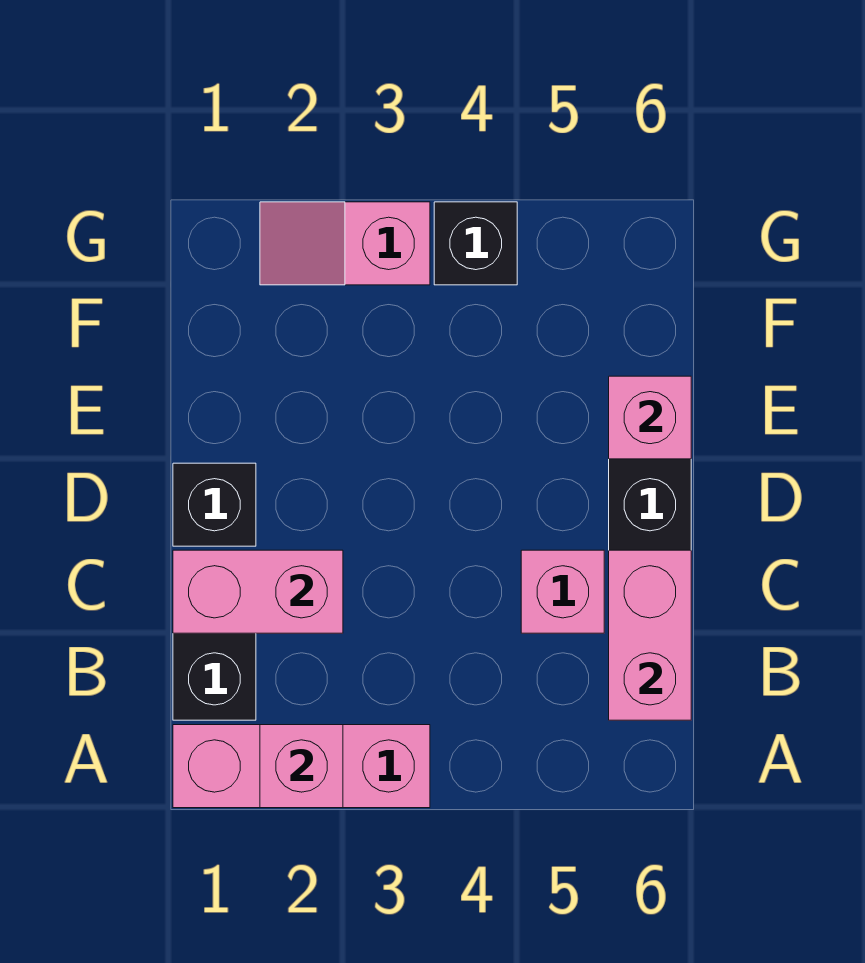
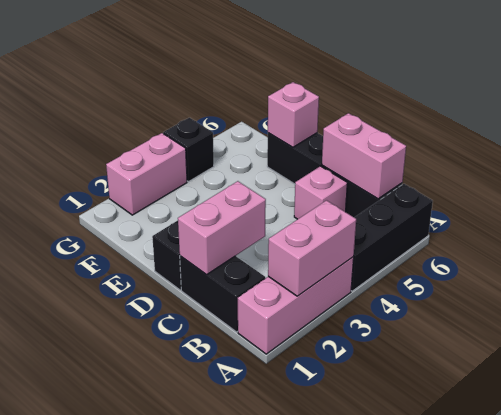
pink brick A2 level 2 -> pink brick A2:A3 level 2
none -> black brick A4:A6 level 1
pink slope G2:G3 level 1 top 3 -> pink brick G2:G3 level 1

